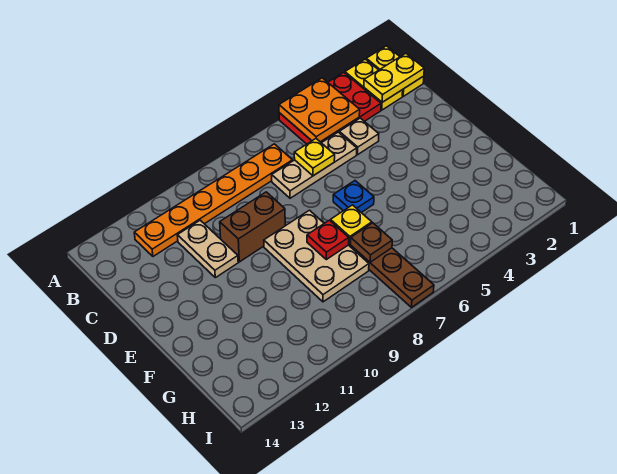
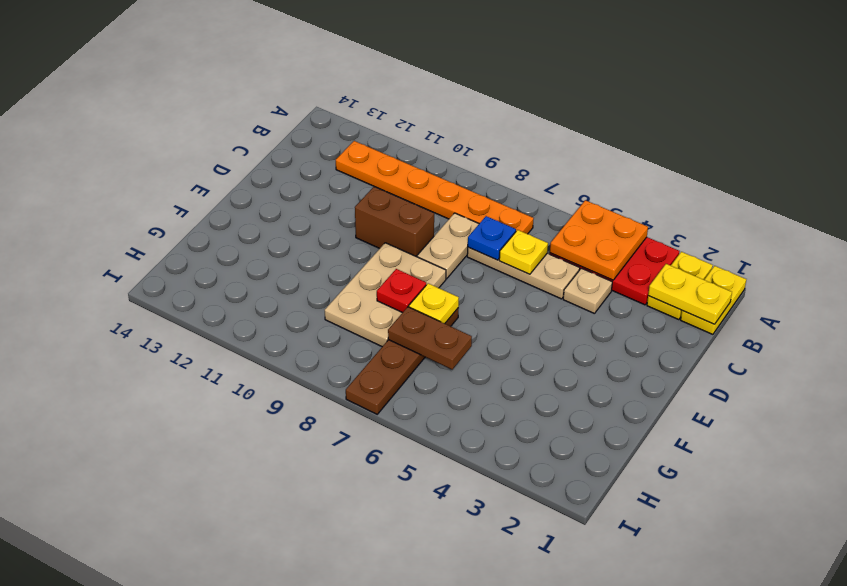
tan plate C11:D11 level 1 -> tan plate C8:D8 level 1
blue plate E6 level 1 -> blue plate C7 level 2
brown plate G7 level 2 -> brown plate G6:G7 level 2

